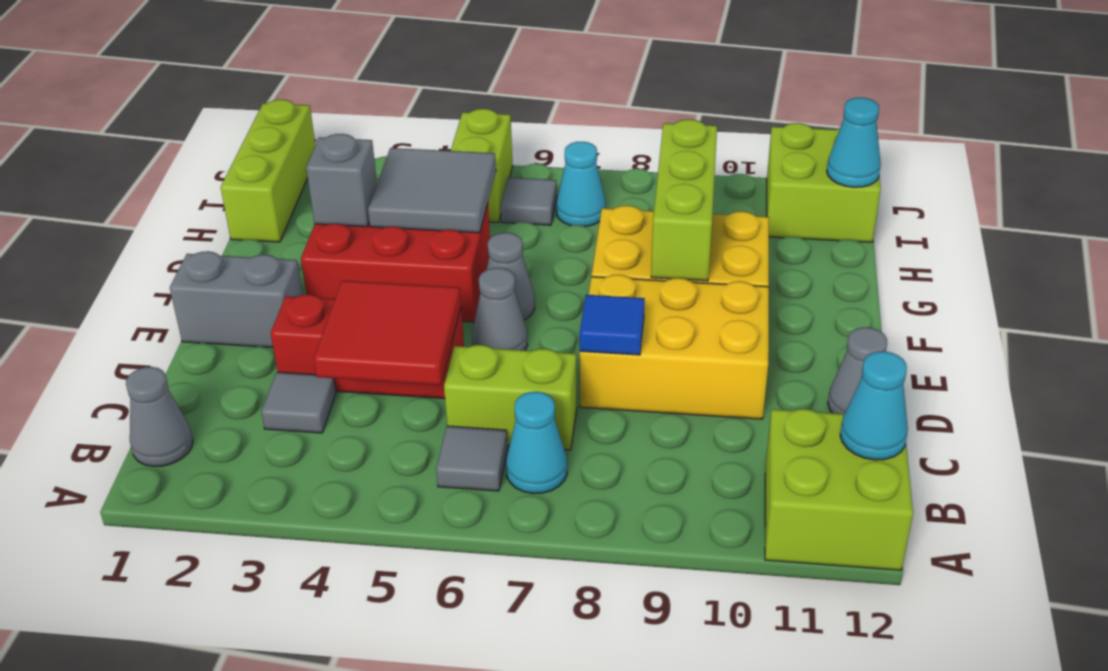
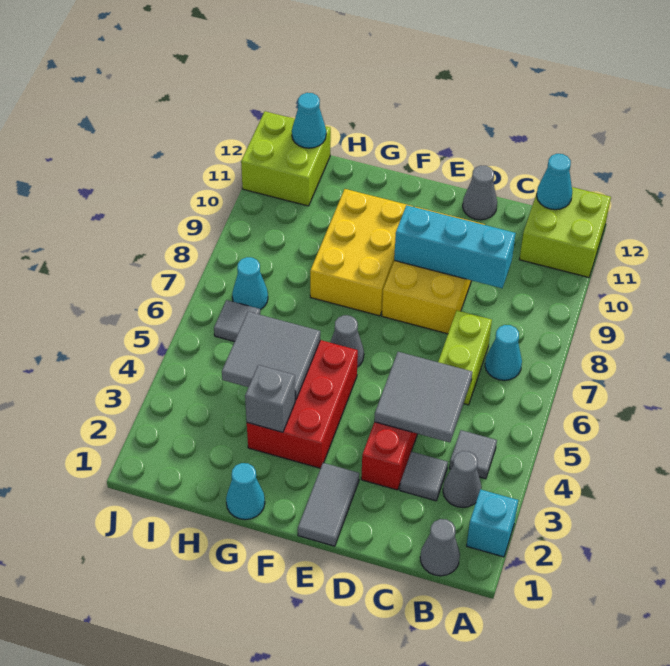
none -> cyan brick A2 level 1
grey tile B6 level 1 -> grey tile B4 level 1
red tile C4:D5 level 2 -> grey tile C4:D5 level 2
none -> cyan brick C9:E9 level 2
blue tile D8 level 2 -> none
grey brick E1:E2 level 1 -> grey tile E1:E2 level 1
grey cone E6 level 1 -> grey cone B3 level 1
lime brick F9:H9 level 2 -> none
none -> cyan cone G1 level 1
lime brick H1:J1 level 1 -> none
lime brick I5:J5 level 1 -> none

